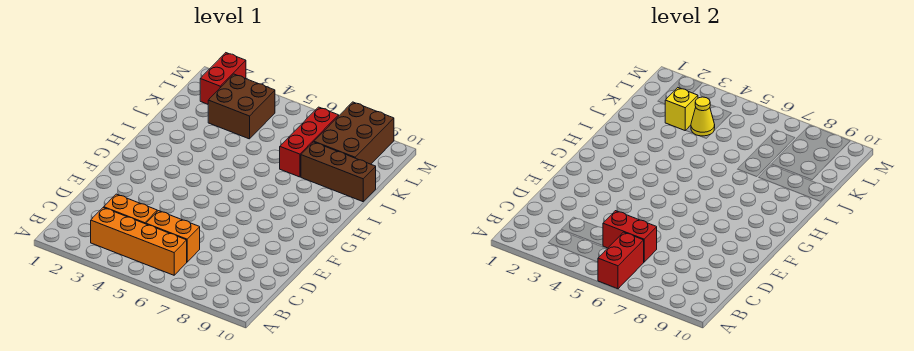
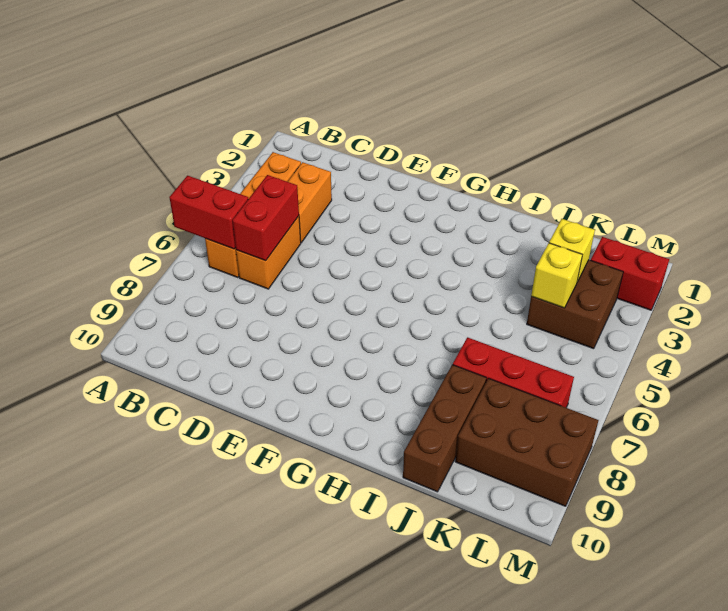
yellow cone K4 level 2 -> yellow brick K4 level 2

